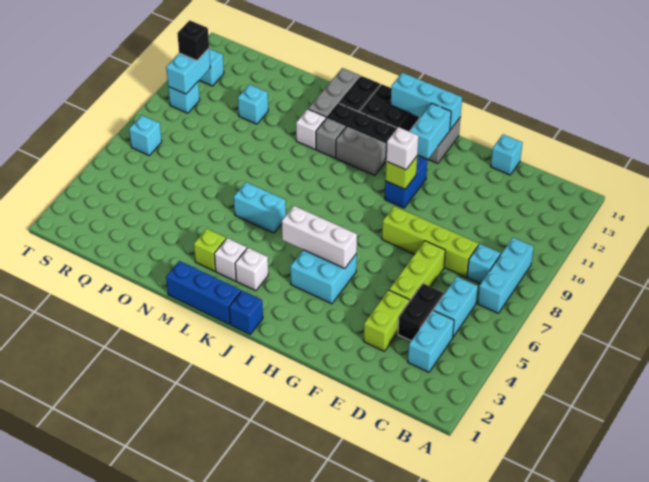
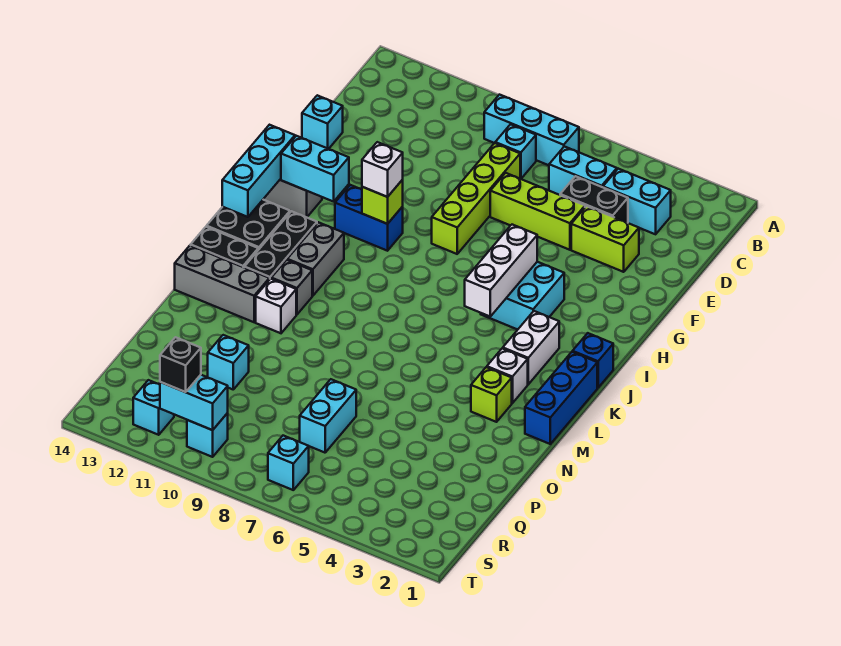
white brick K3 level 1 -> white brick J3:K3 level 1
cyan brick L6:M6 level 1 -> cyan brick P7:Q7 level 1

